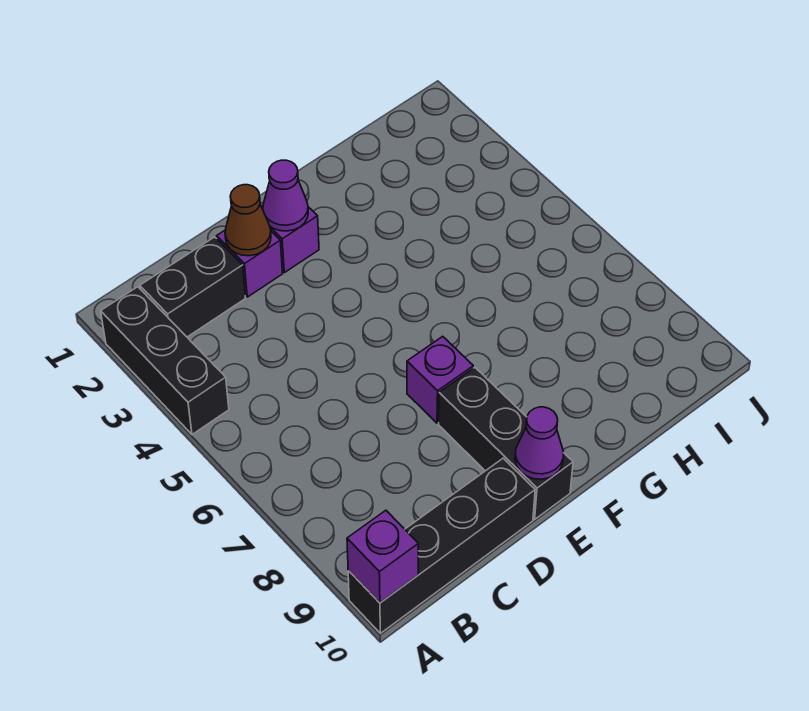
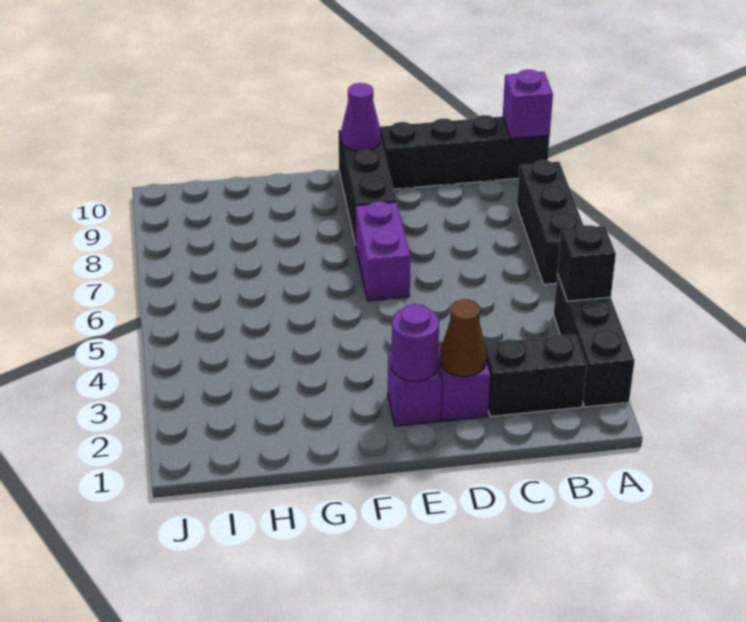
none -> black brick A4 level 2
none -> black brick A6:A8 level 1
purple cone E2 level 2 -> purple round brick E2 level 2
purple brick E7 level 1 -> purple brick E6:E7 level 1

